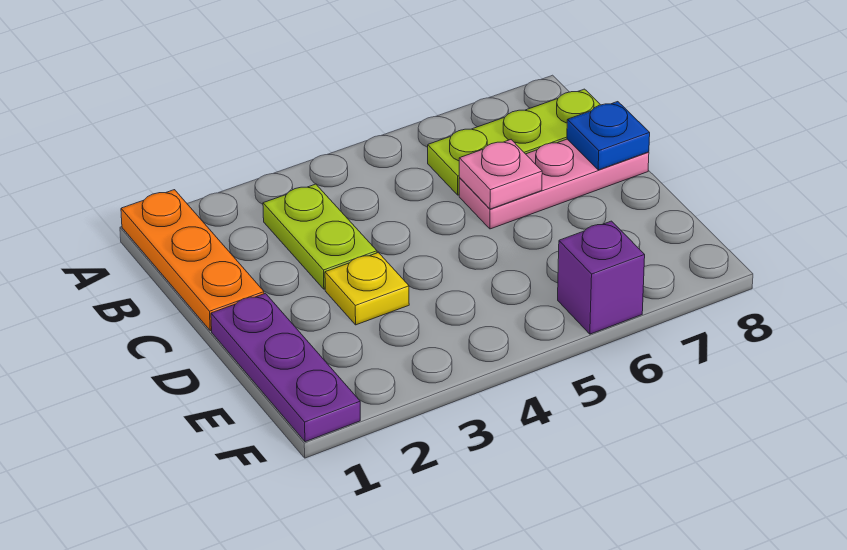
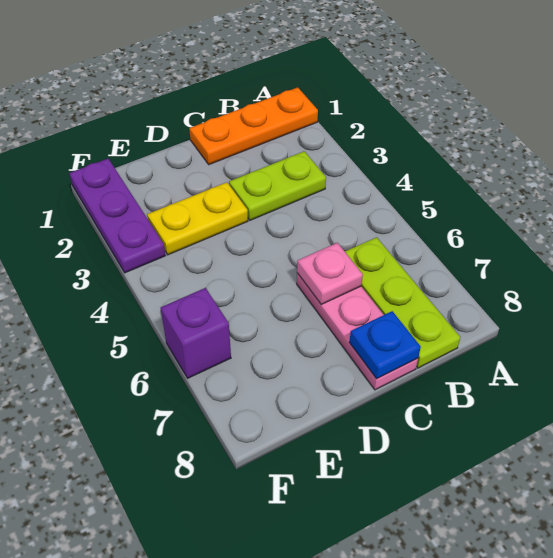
purple plate D1:F1 level 1 -> purple plate F1:F3 level 1
yellow plate D3 level 1 -> yellow plate D3:E3 level 1

